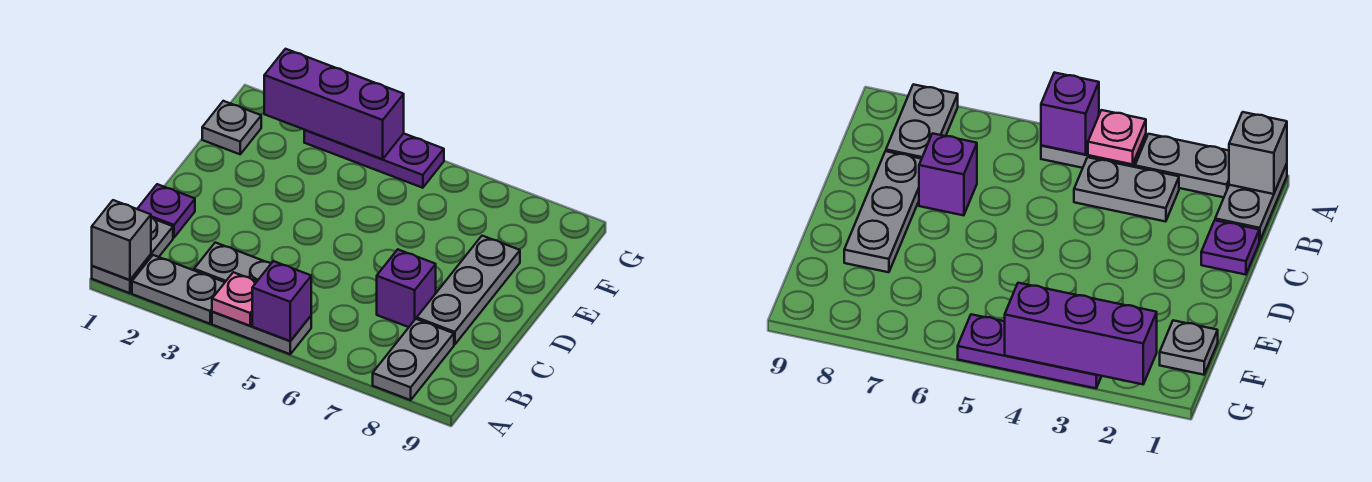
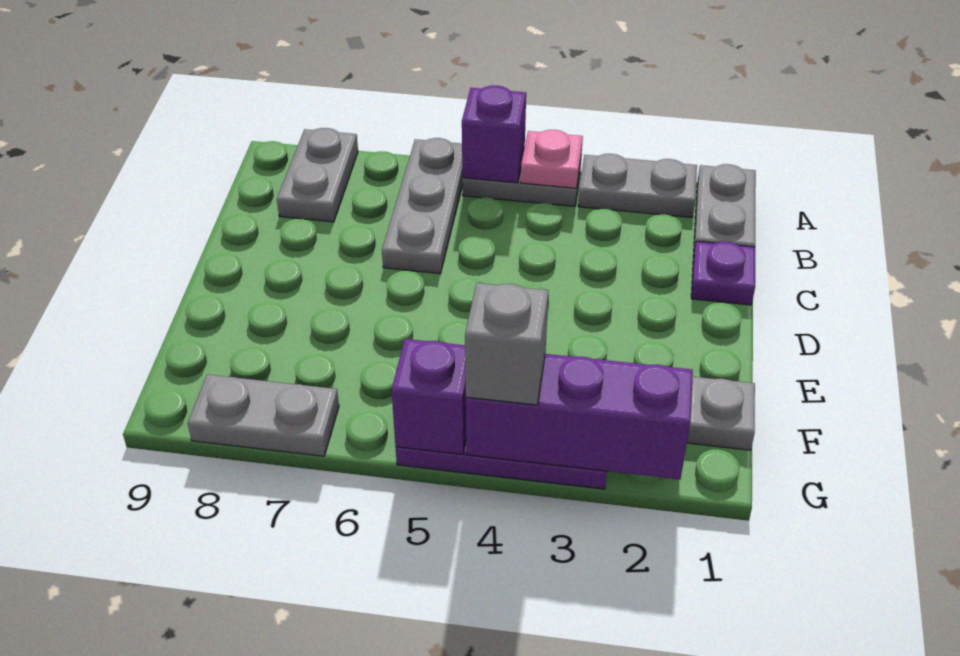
grey brick A1 level 2 -> grey brick G4 level 3
grey plate B3:B4 level 1 -> grey plate G7:G8 level 1
purple brick C7 level 1 -> purple brick G5 level 2
grey plate C8:E8 level 1 -> grey plate A6:C6 level 1

